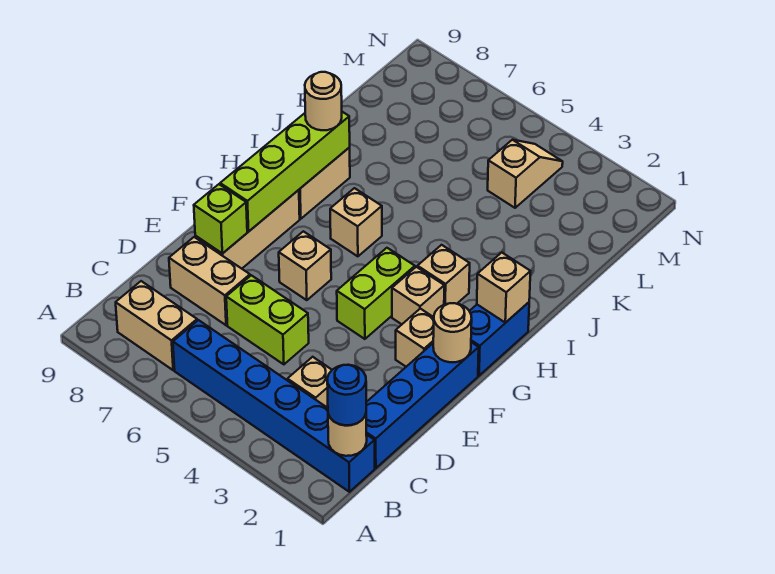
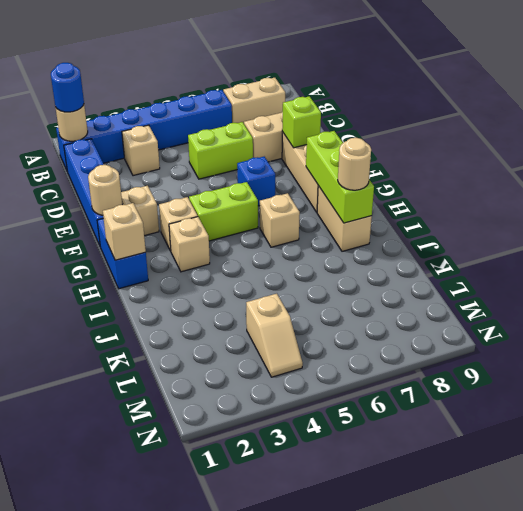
lime brick F4:G4 level 1 -> lime brick G4:G5 level 1
tan brick F6 level 1 -> blue brick F6 level 1
lime brick F8:I8 level 2 -> lime brick G8:I8 level 2

